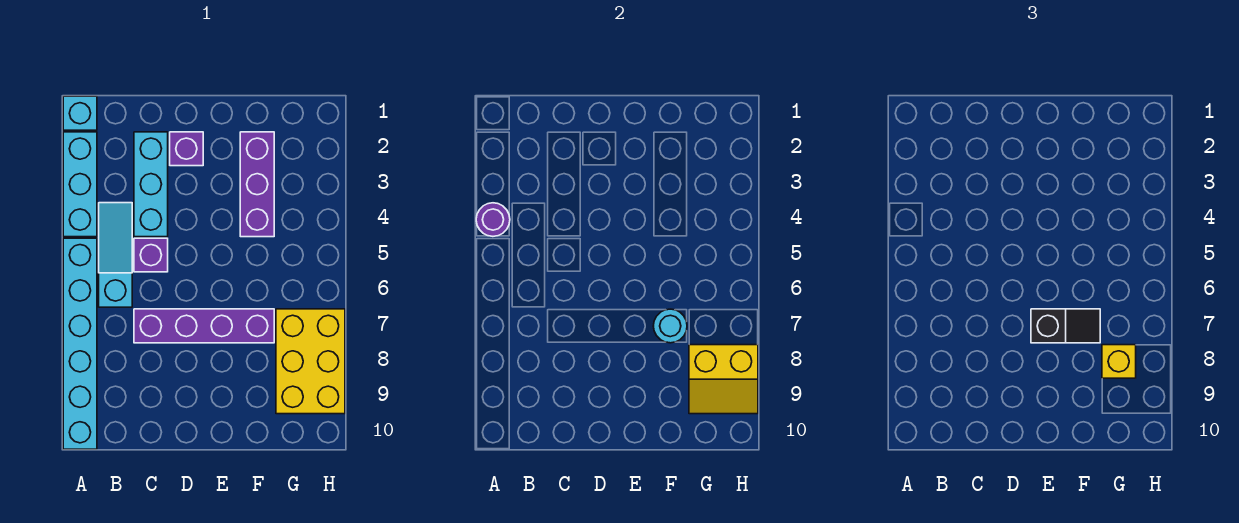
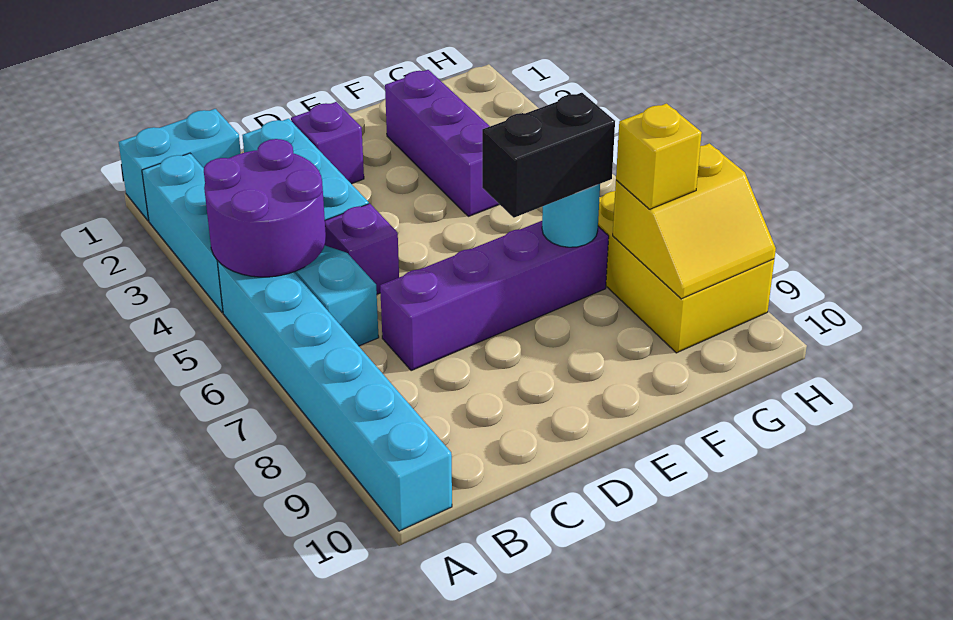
cyan brick A1 level 1 -> cyan brick A1:B1 level 1
purple round brick A4 level 2 -> purple round brick A4:B5 level 2
black slope E7:F7 level 3 top E -> black brick E7:F7 level 3

